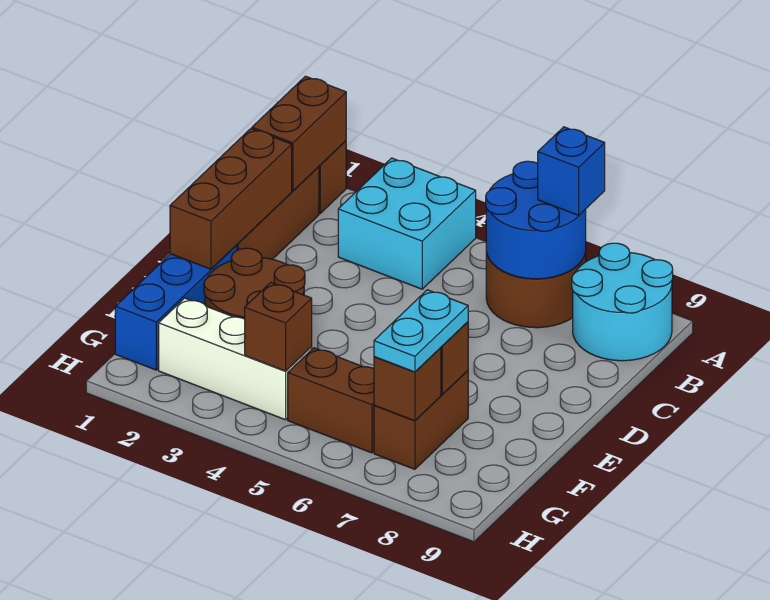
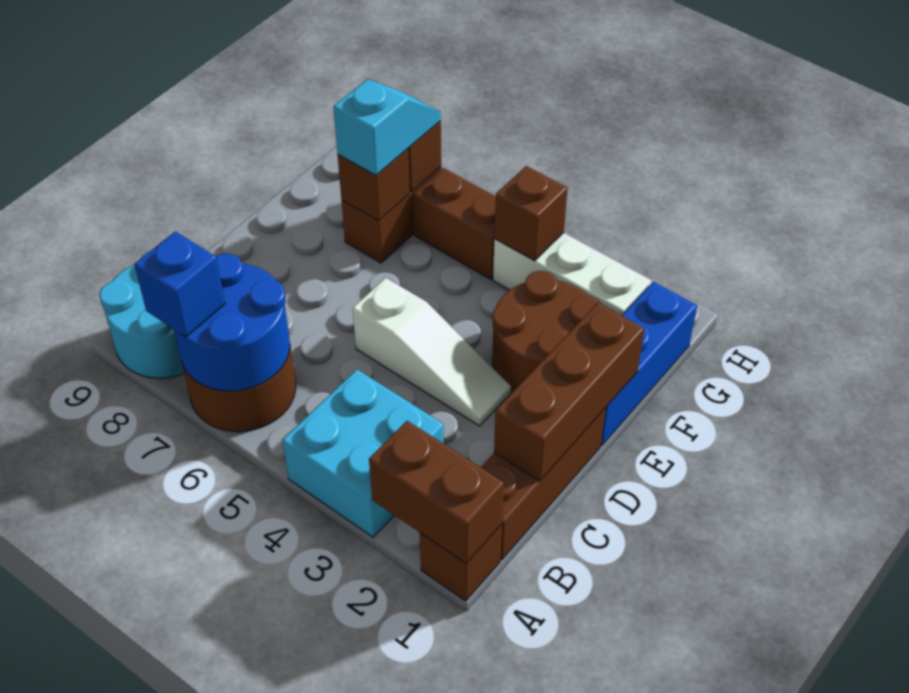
brown brick A1:B1 level 2 -> brown brick A1:A2 level 2
none -> white slope D3:D5 level 1 top 5
cyan plate F7:G7 level 3 -> cyan slope F7:G7 level 3 top F

